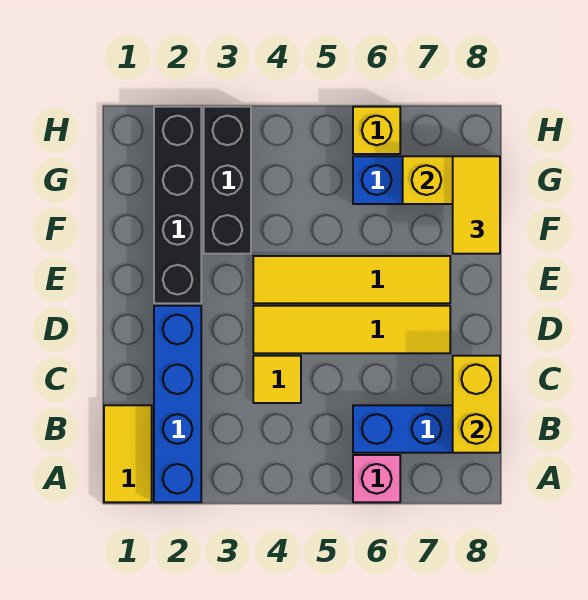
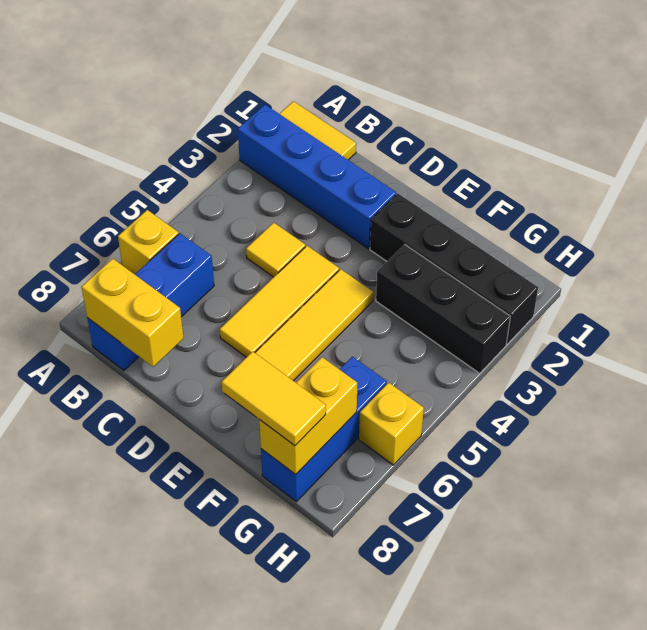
pink brick A6 level 1 -> yellow brick A6 level 1
yellow tile D4:D7 level 1 -> yellow tile D4:D6 level 1

